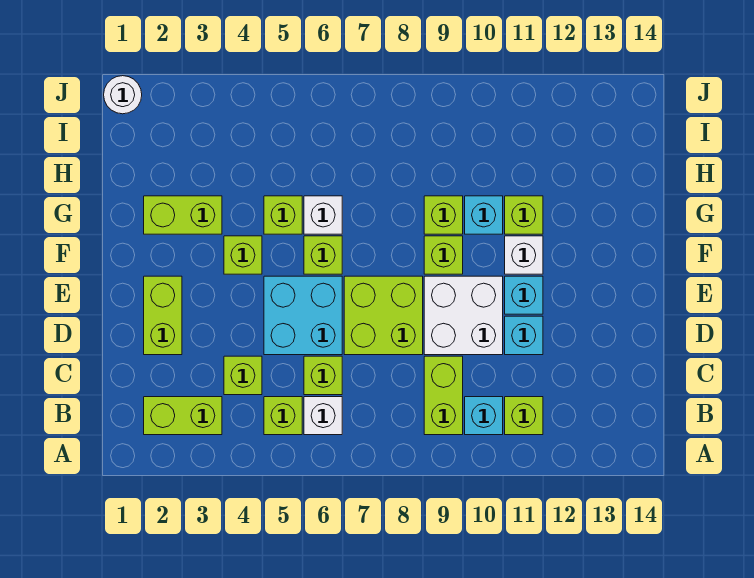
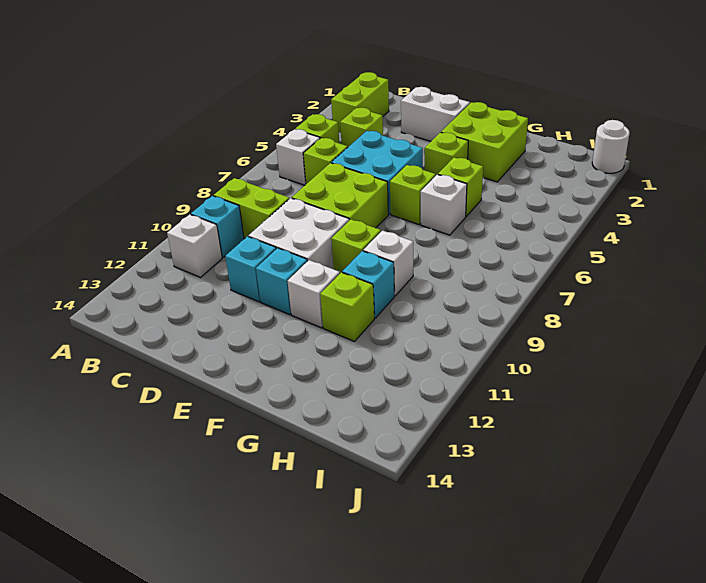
lime brick B11 level 1 -> white brick B11 level 1
lime brick D2:E2 level 1 -> white brick D2:E2 level 1
lime brick G2:G3 level 1 -> lime brick F2:G3 level 1
lime brick G9 level 1 -> white brick G9 level 1

